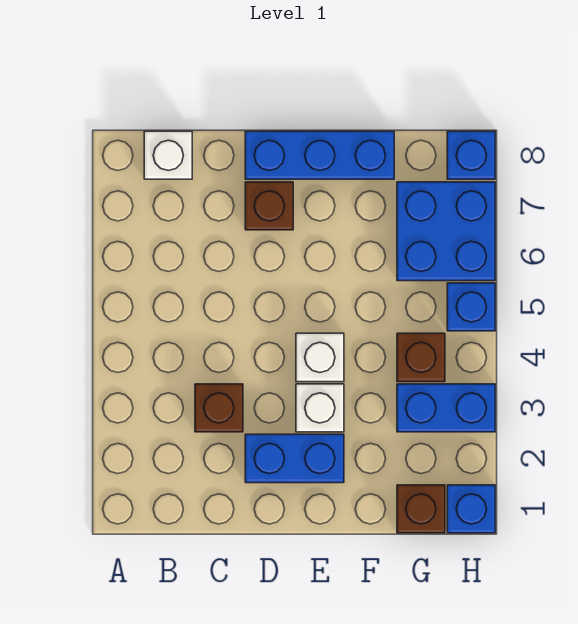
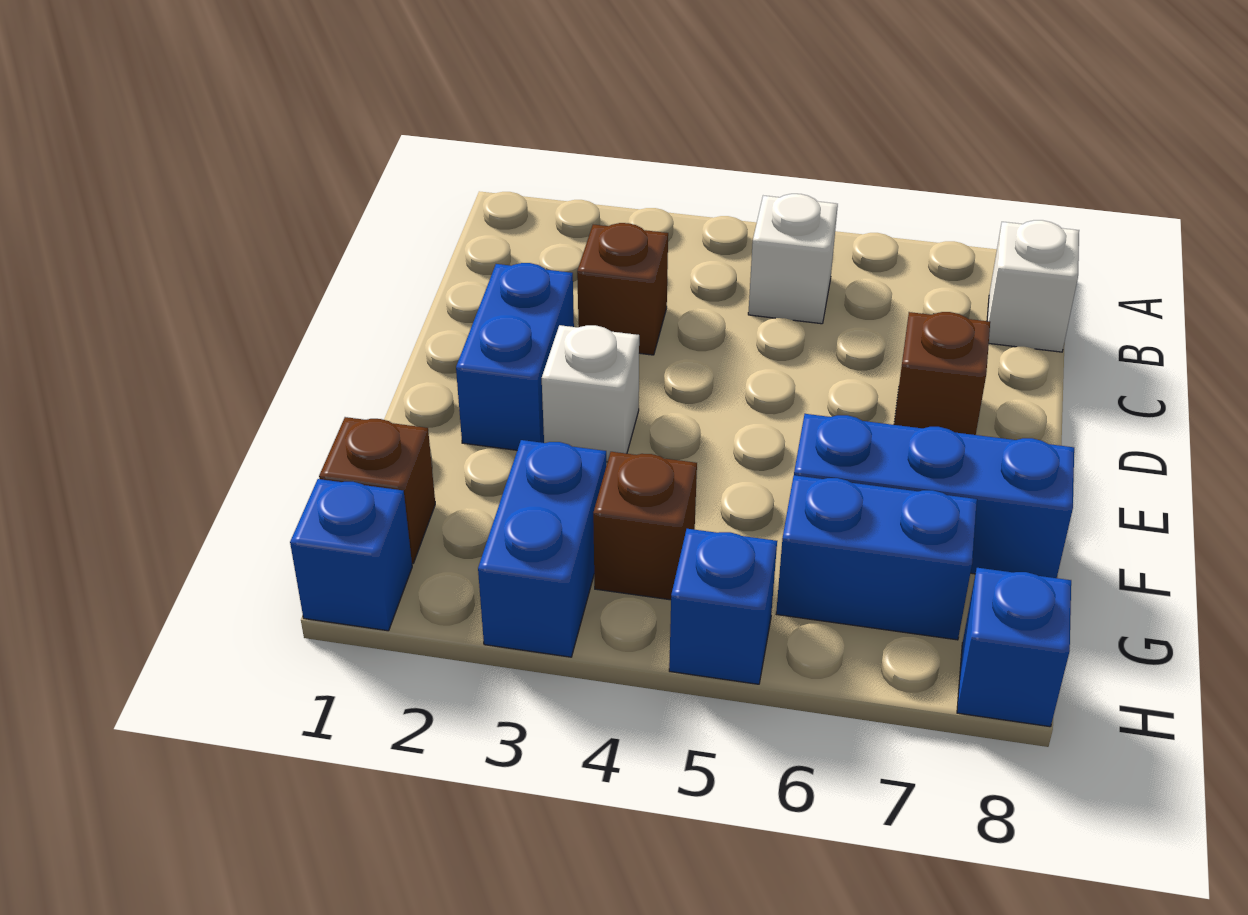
blue brick D8:F8 level 1 -> blue brick F6:F8 level 1
white brick E4 level 1 -> white brick B5 level 1
blue brick G6:H7 level 1 -> blue brick G6:G7 level 1

